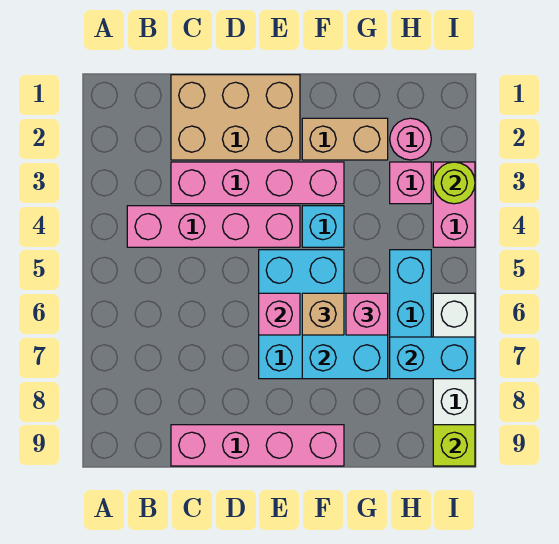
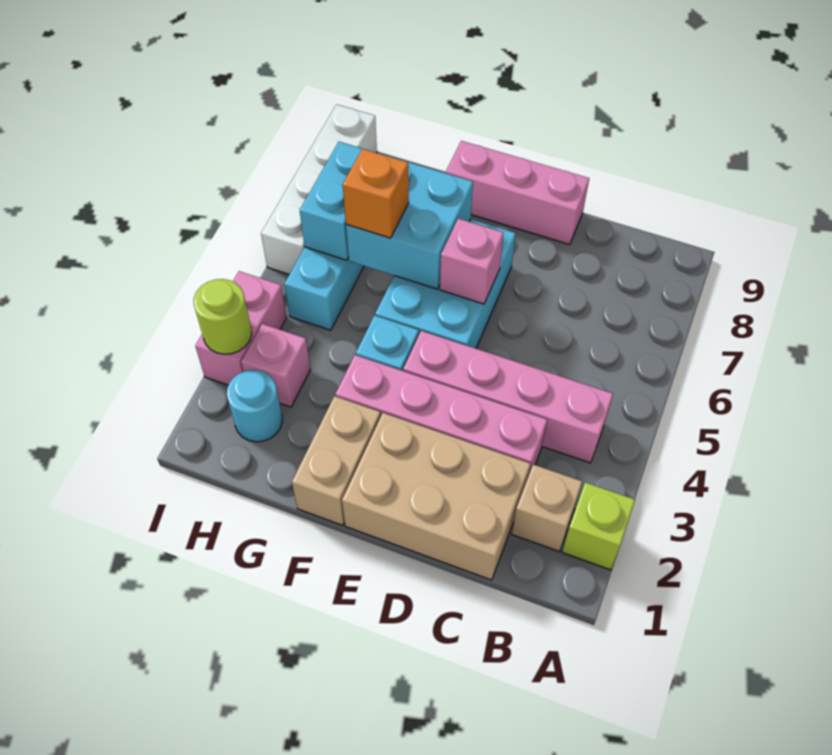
pink brick C9:F9 level 1 -> pink brick D9:F9 level 1
tan brick F2:G2 level 1 -> tan brick F1:F2 level 1
tan brick F6 level 3 -> tan brick B2 level 1
pink brick G6 level 3 -> orange brick G6 level 3
pink round brick H2 level 1 -> cyan round brick H2 level 1
cyan brick H7:I7 level 2 -> cyan brick H6:H7 level 2
lime brick I9 level 2 -> lime brick A2 level 1

